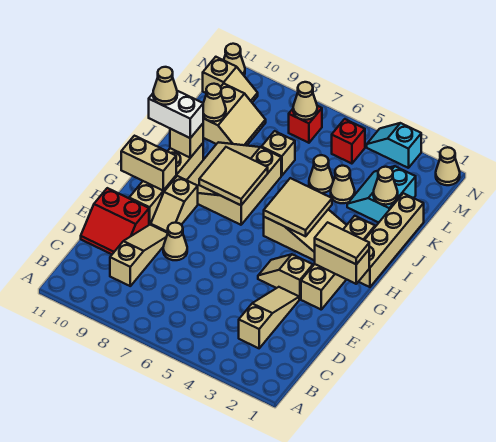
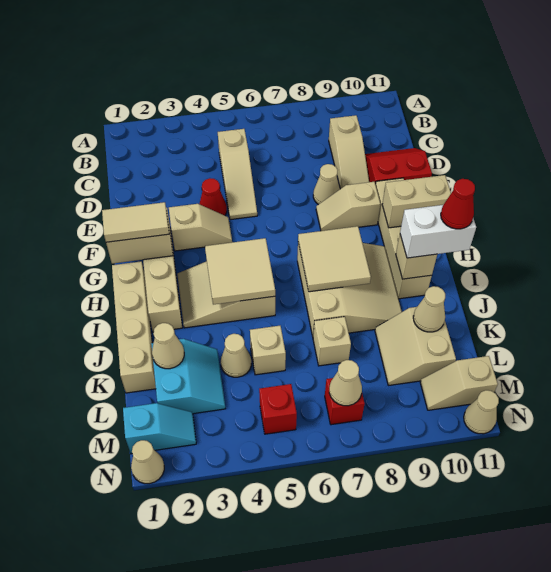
tan slope C3:E3 level 1 top C -> tan slope C5:E5 level 1 top C
none -> red cone E4 level 1
tan slope F9:G9 level 1 top G -> tan slope F8:F9 level 1 top 9
tan cone I11 level 4 -> red cone I11 level 4
tan cone K5 level 1 -> tan brick K5 level 1
cyan slope N3:N4 level 1 top 3 -> cyan slope M1:M2 level 1 top 1

